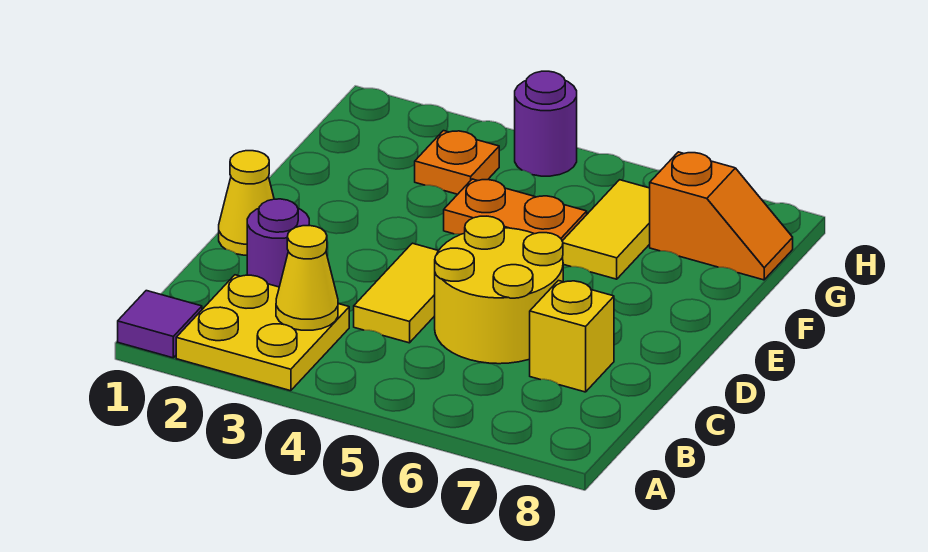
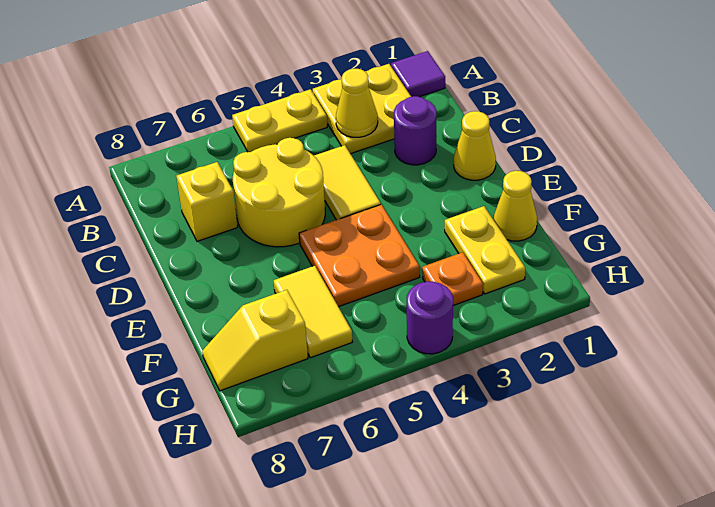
none -> yellow plate A4:A5 level 1
none -> yellow cone F1 level 1
none -> yellow plate F2:G2 level 1
orange plate F4:F5 level 1 -> orange plate E4:F5 level 1
orange slope G7:G8 level 1 top 7 -> yellow slope G7:G8 level 1 top 7

